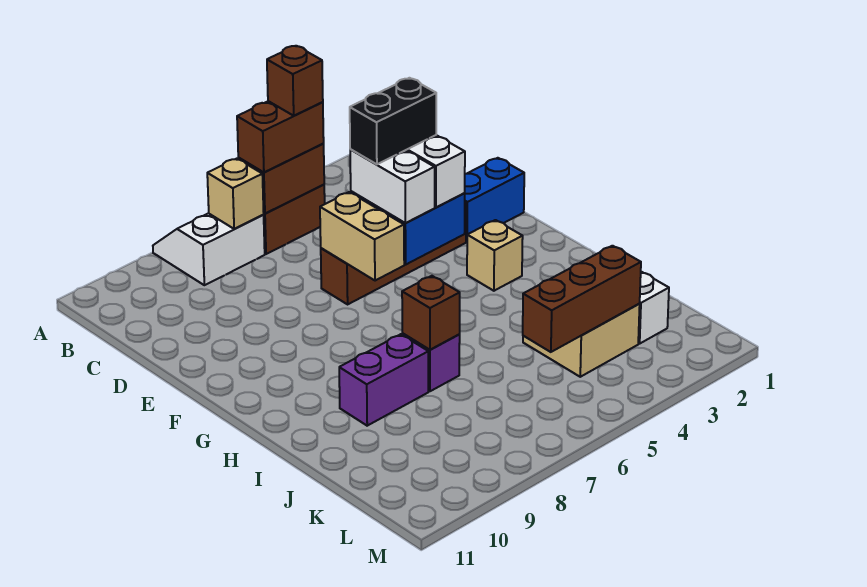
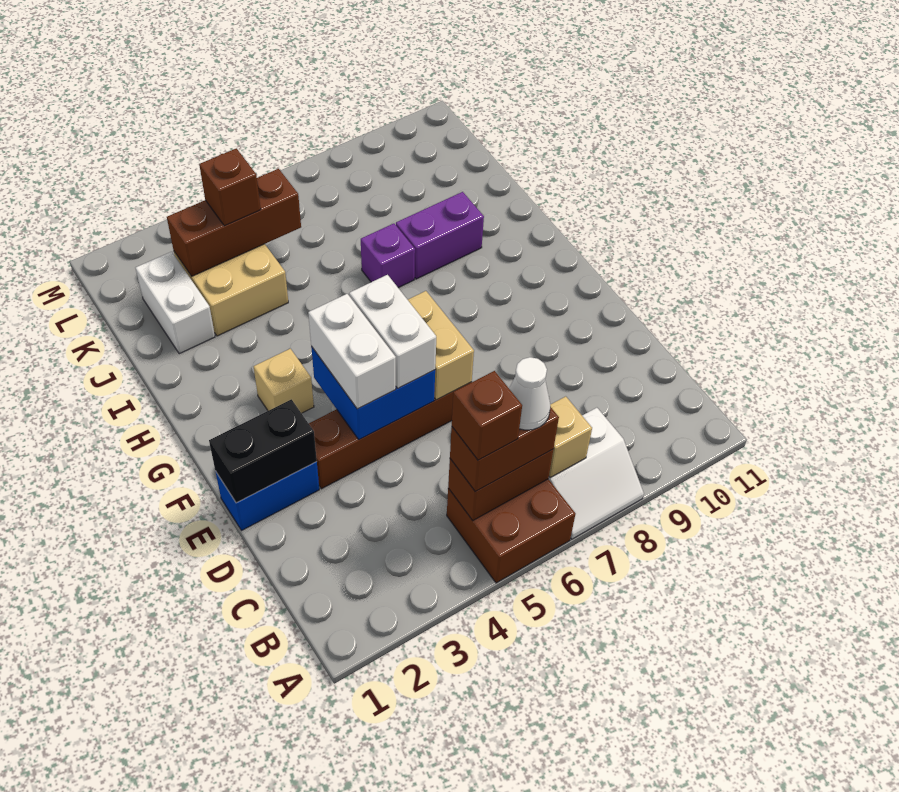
none -> white cone B6 level 4
black brick E4:E5 level 4 -> black brick E1:E2 level 2
brown brick I7 level 2 -> brown brick K4 level 3

